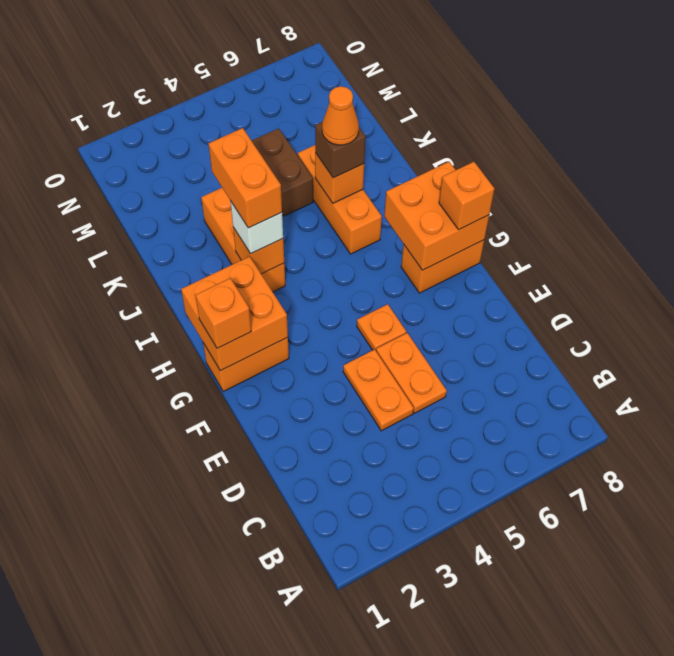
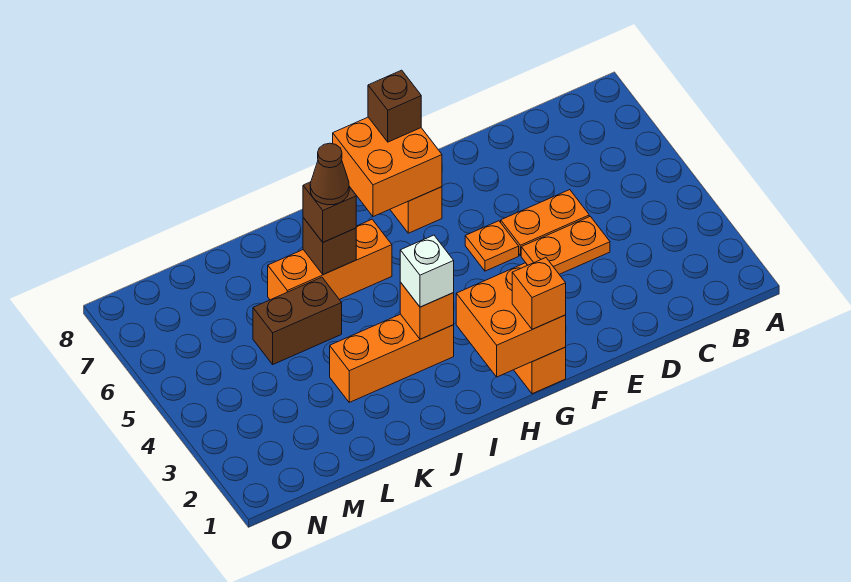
orange brick G8 level 3 -> brown brick G8 level 3
orange brick I3:J3 level 4 -> none
orange brick J6 level 2 -> brown brick J6 level 2
orange cone J6 level 4 -> brown cone J6 level 4

